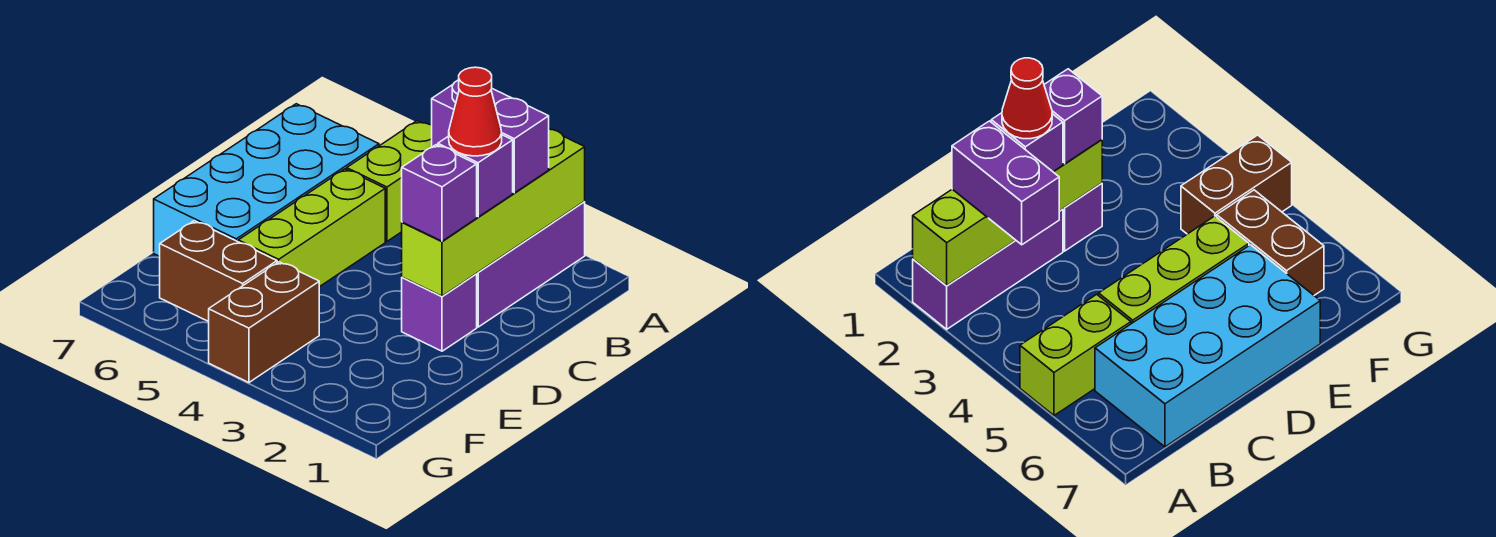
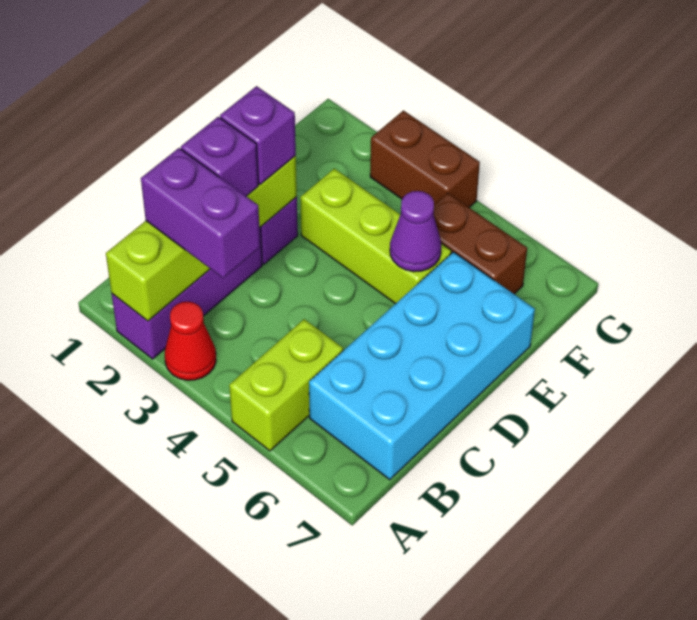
red cone C2 level 4 -> red cone A3 level 1
lime brick C5:E5 level 1 -> lime brick E3:E5 level 1
none -> purple cone E5 level 2
brown brick F4:G4 level 1 -> brown brick G3:G4 level 1

